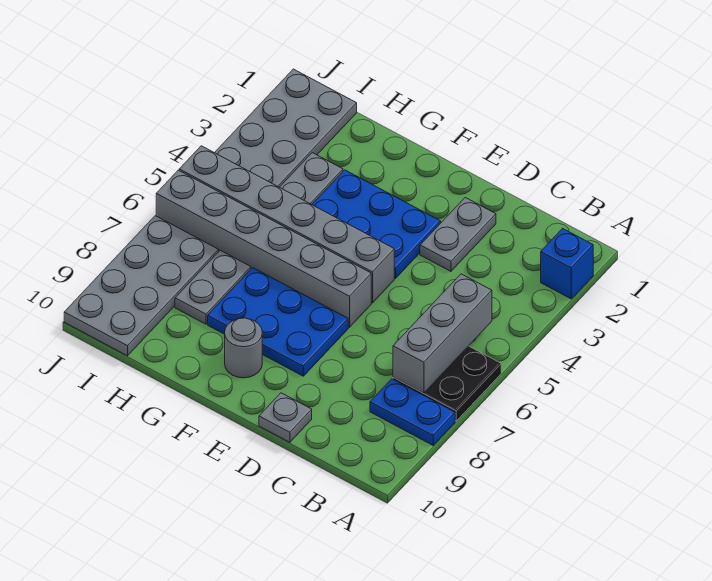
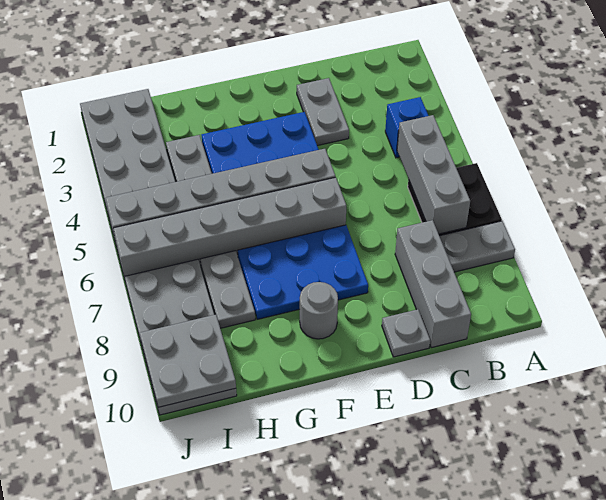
blue brick A2 level 1 -> blue brick B4 level 1
blue plate A8:B8 level 1 -> grey plate A8:B8 level 1
none -> grey brick C8:C10 level 1
none -> grey plate I9:J10 level 2

